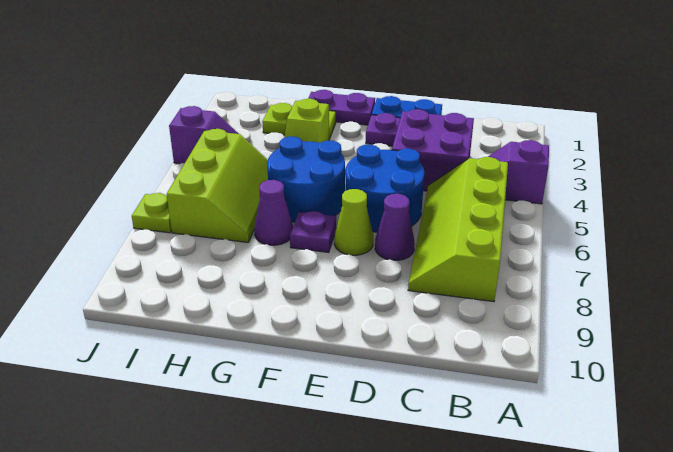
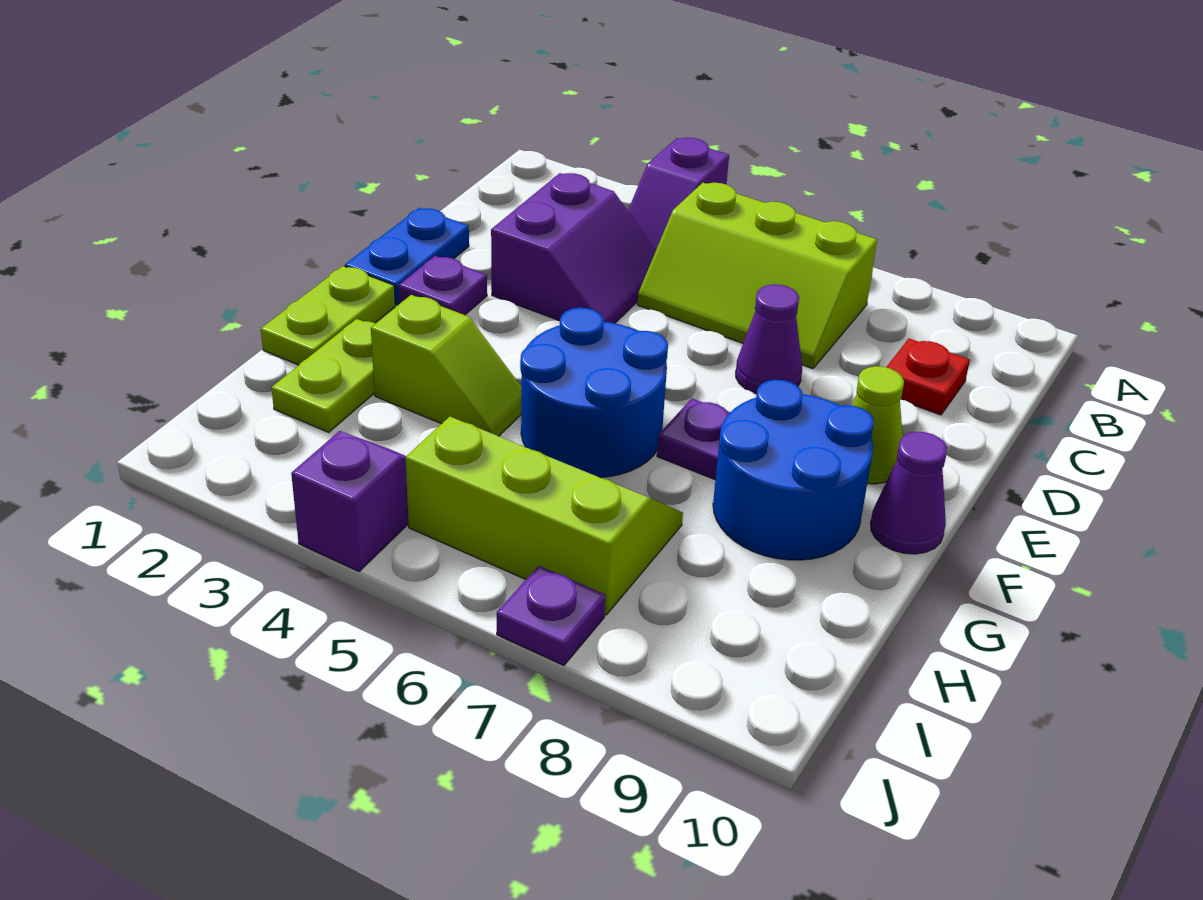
lime slope B5:C8 level 1 top B -> lime slope B5:C7 level 1 top B
purple brick C3:D4 level 1 -> purple slope C3:D4 level 1 top 3
none -> red plate C9 level 1
blue round brick D5:E6 level 1 -> blue round brick F8:G9 level 1
lime cone E7 level 1 -> lime cone E9 level 1
purple plate F1:G1 level 1 -> lime plate F1:G1 level 1
purple cone G7 level 1 -> purple cone F10 level 1
lime plate J7 level 1 -> purple plate J7 level 1

